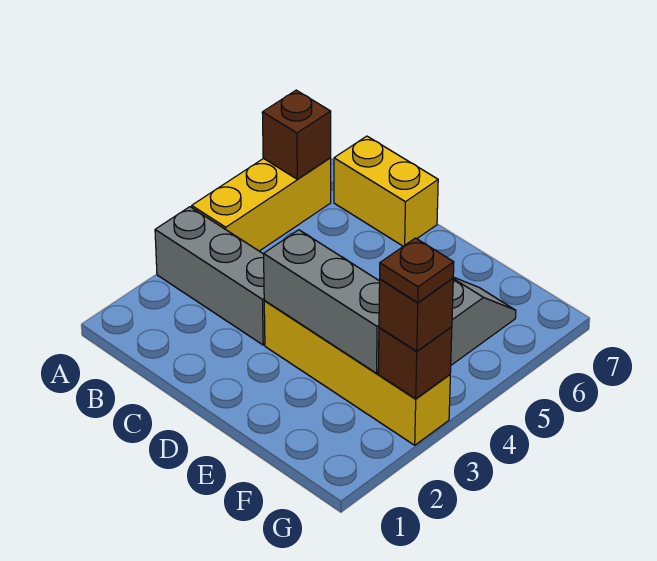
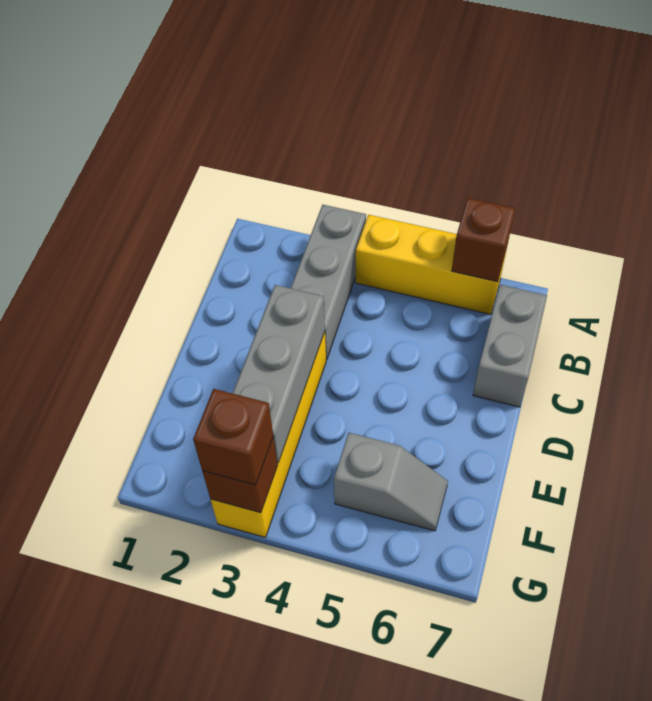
yellow brick B7:C7 level 1 -> grey brick B7:C7 level 1
brown plate G3 level 4 -> none

